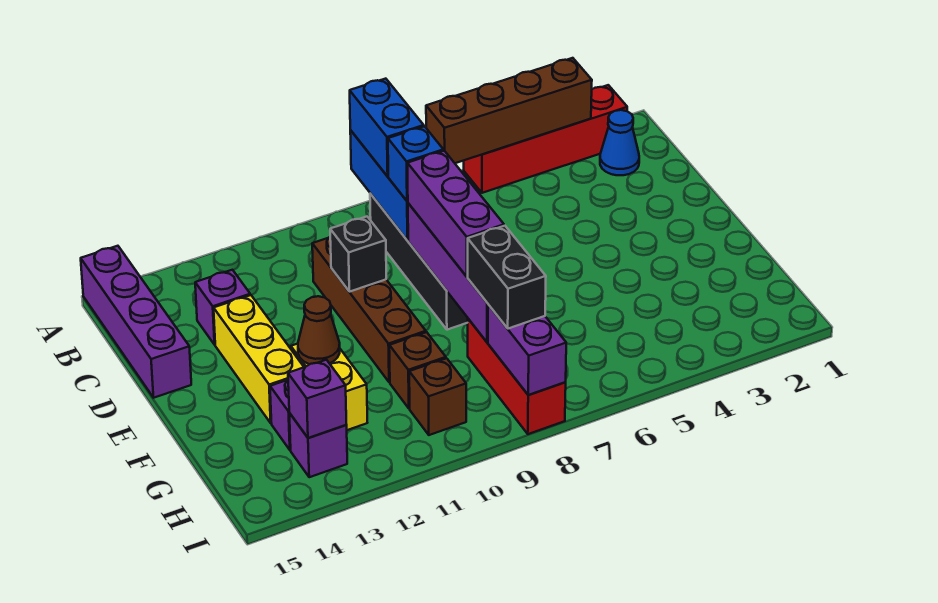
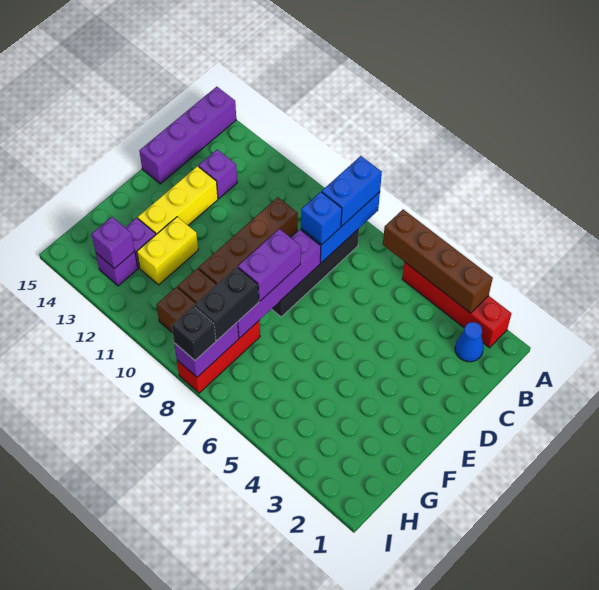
purple brick D8:F8 level 3 -> purple brick E8:F8 level 3
black brick D10 level 2 -> black brick I8 level 3
brown cone F12 level 2 -> none

